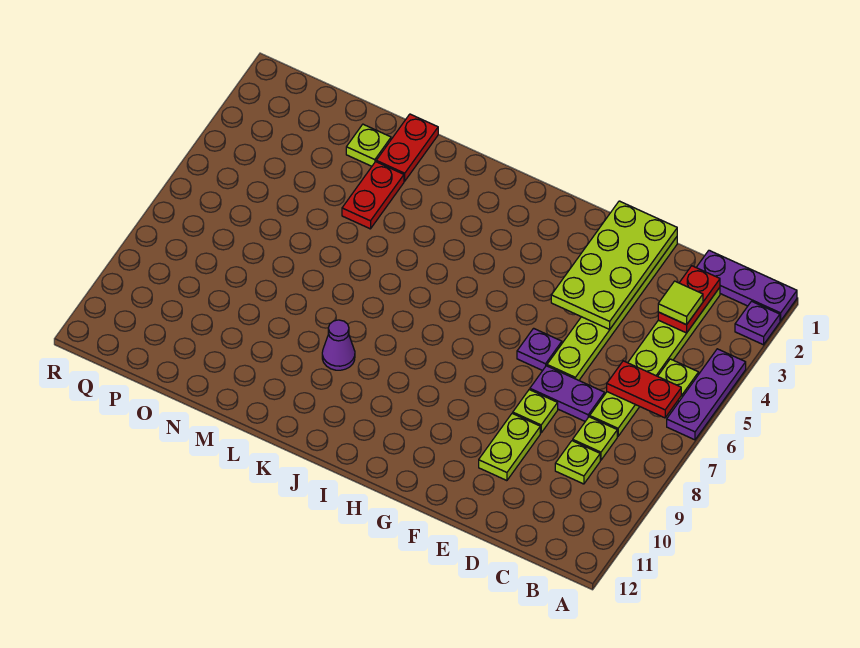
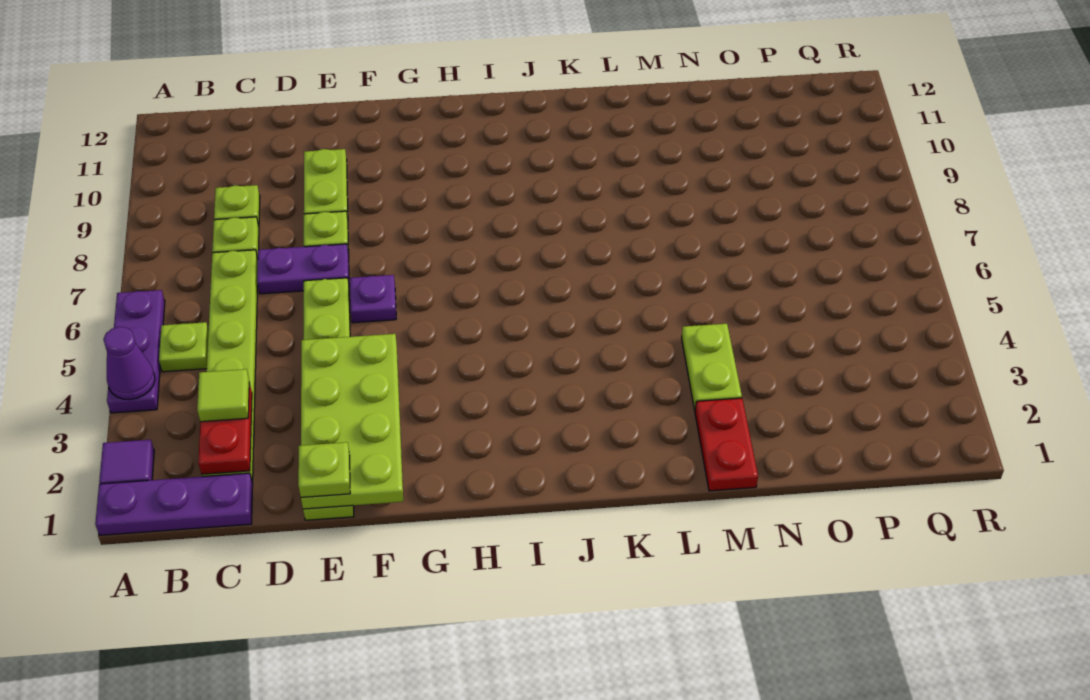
purple plate A2 level 1 -> purple tile A2 level 1
red plate B6:C6 level 2 -> none
purple cone K9 level 1 -> purple cone A4 level 2
red plate M3:M4 level 1 -> lime plate M3:M4 level 1
lime plate N2 level 1 -> lime plate E1 level 3

